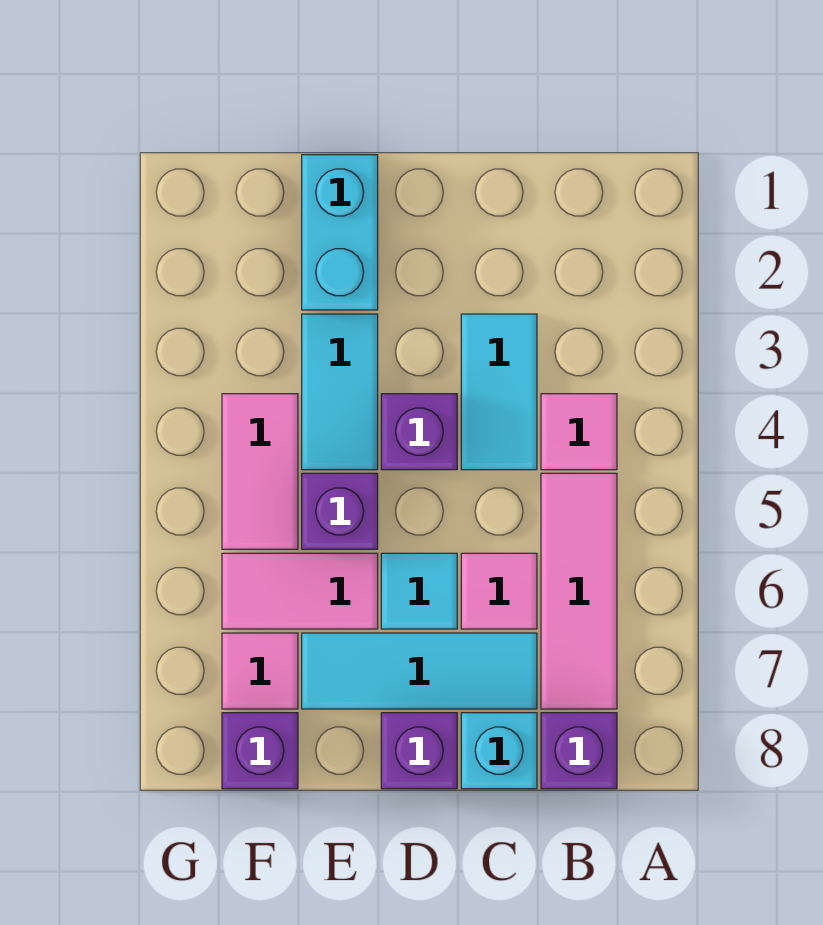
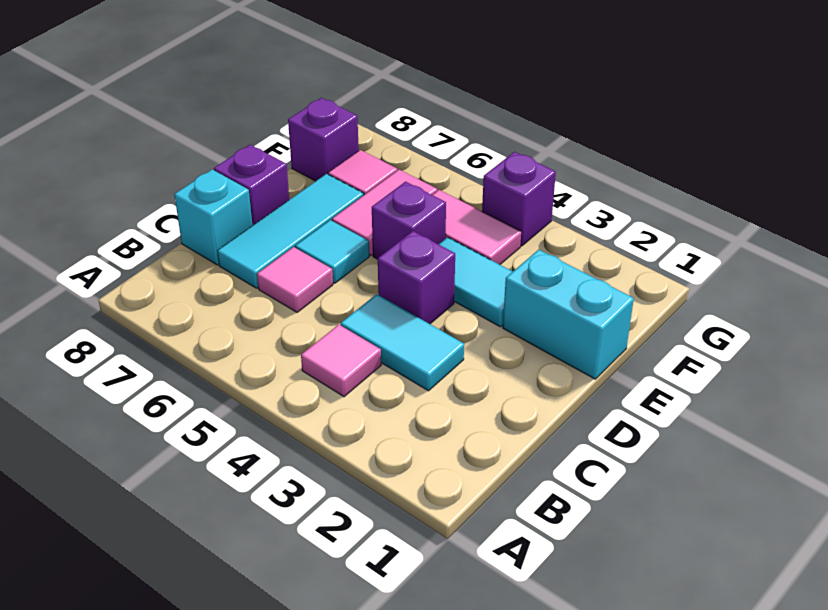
pink tile B5:B7 level 1 -> none
purple brick B8 level 1 -> purple brick G4 level 1

